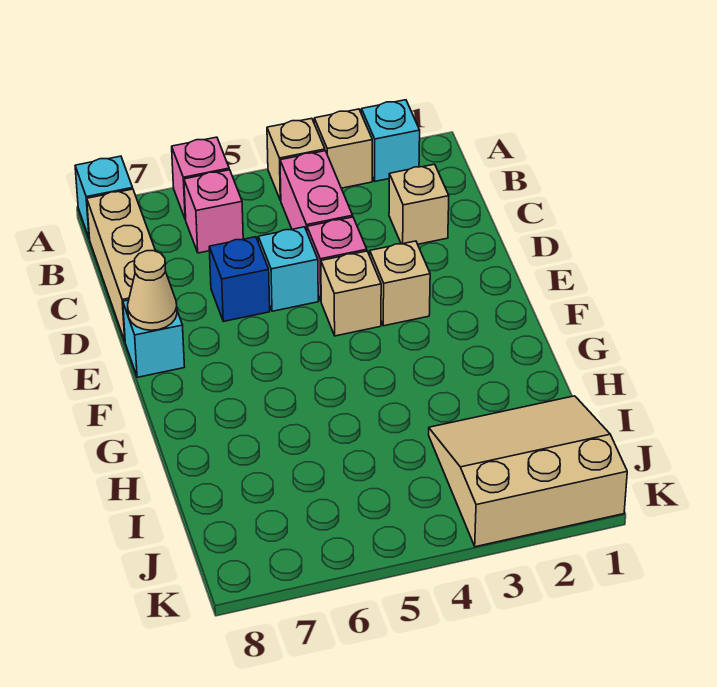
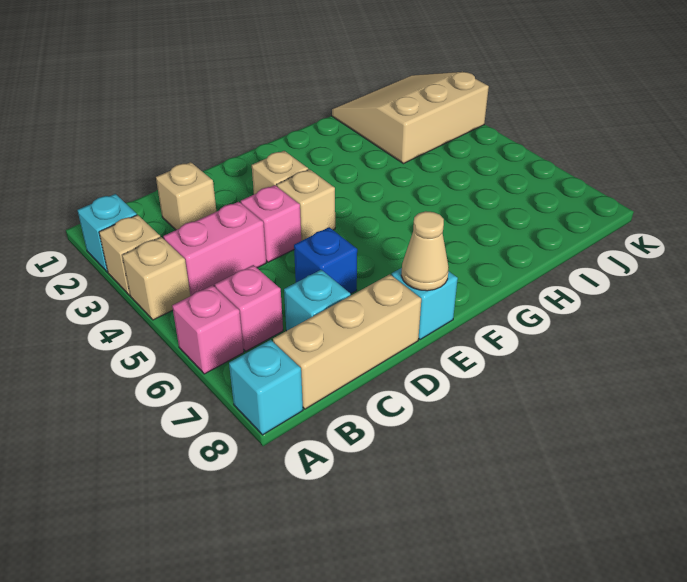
cyan brick D5 level 1 -> cyan brick C7 level 1
tan slope I1:K3 level 1 top K -> tan slope I1:K3 level 1 top 3

